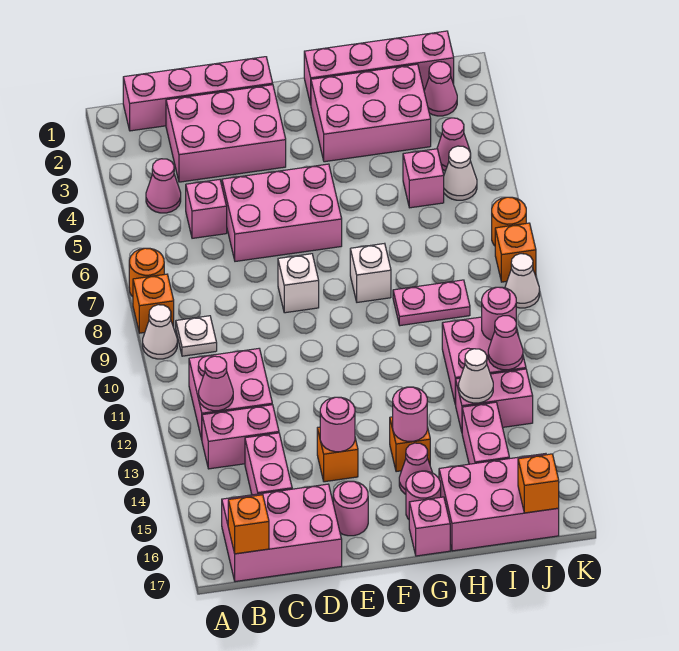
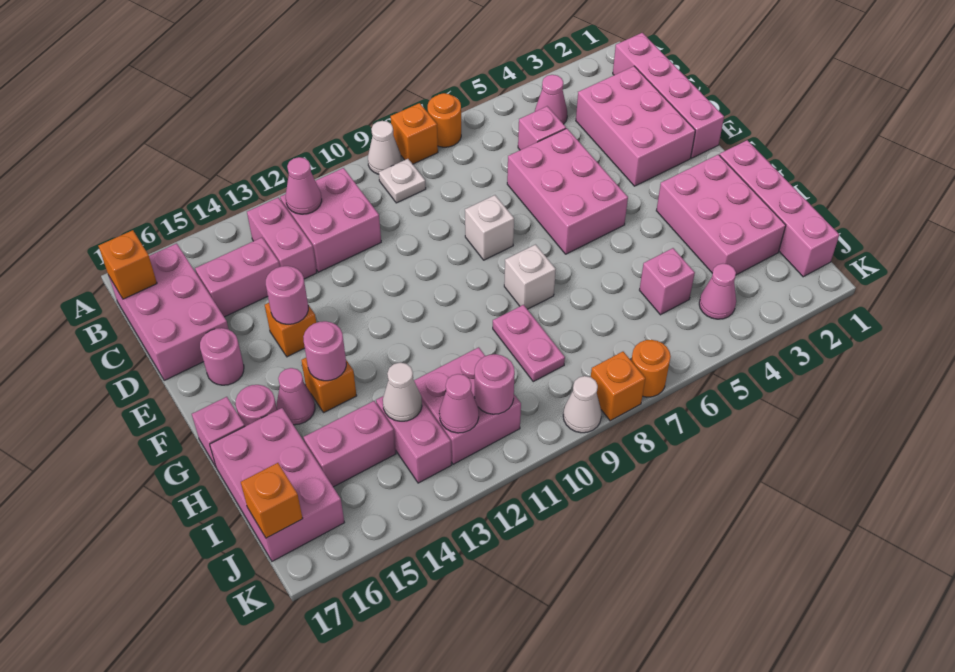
pink cone J2 level 1 -> none
white cone J5 level 1 -> none

